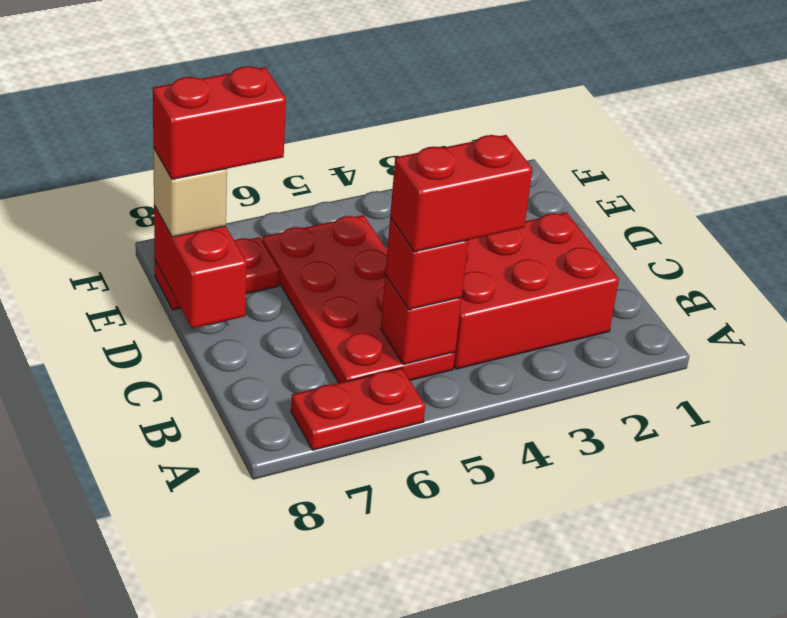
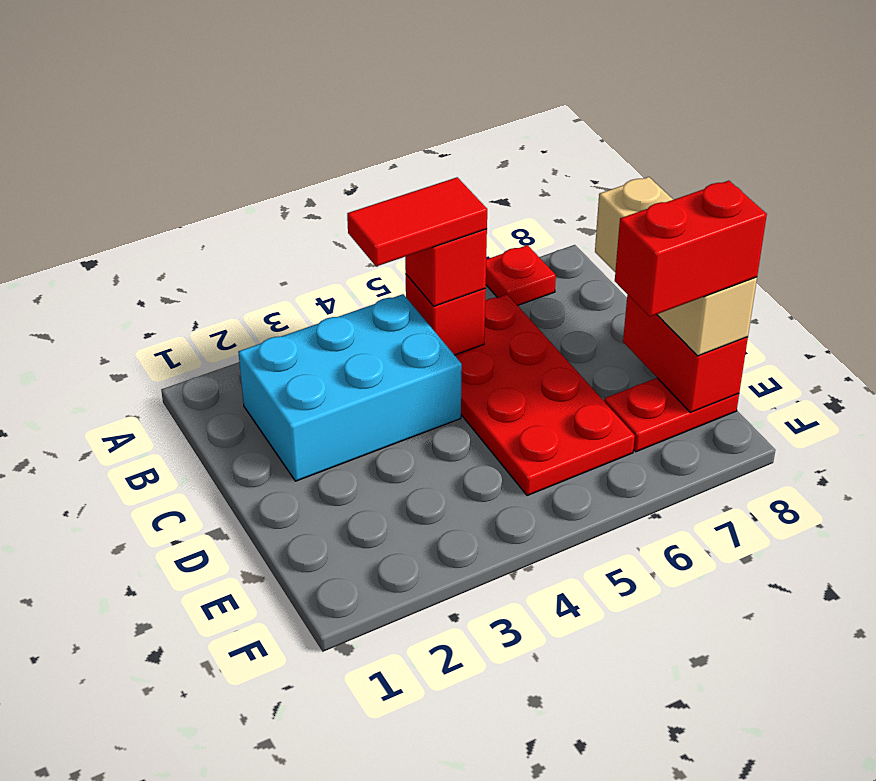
red plate A6:A7 level 1 -> red plate A7 level 1
red brick B2:C4 level 1 -> cyan brick B2:C4 level 1
red brick B4:B5 level 4 -> red tile B4:B5 level 4
tan brick E8 level 3 -> tan brick C8:E8 level 3

